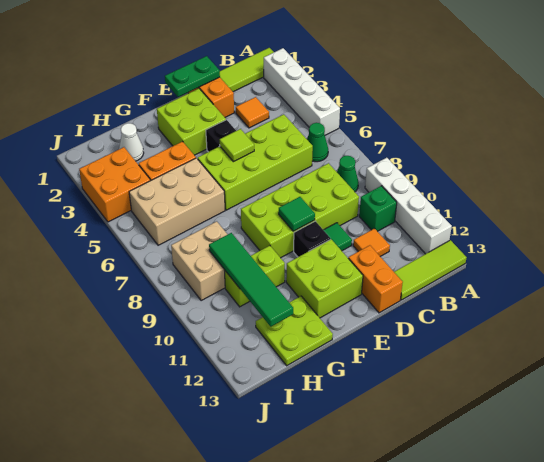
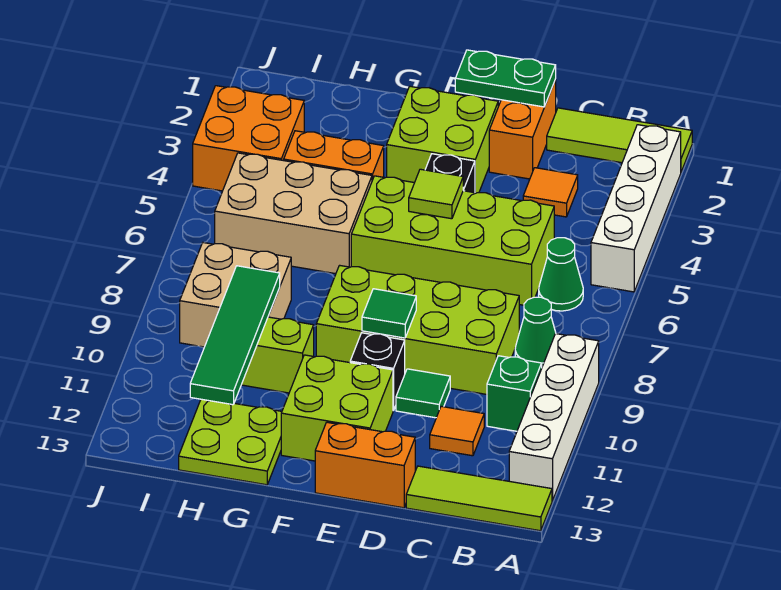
orange brick D12:D13 level 1 -> orange brick D13:E13 level 1
white cone H2 level 1 -> none

